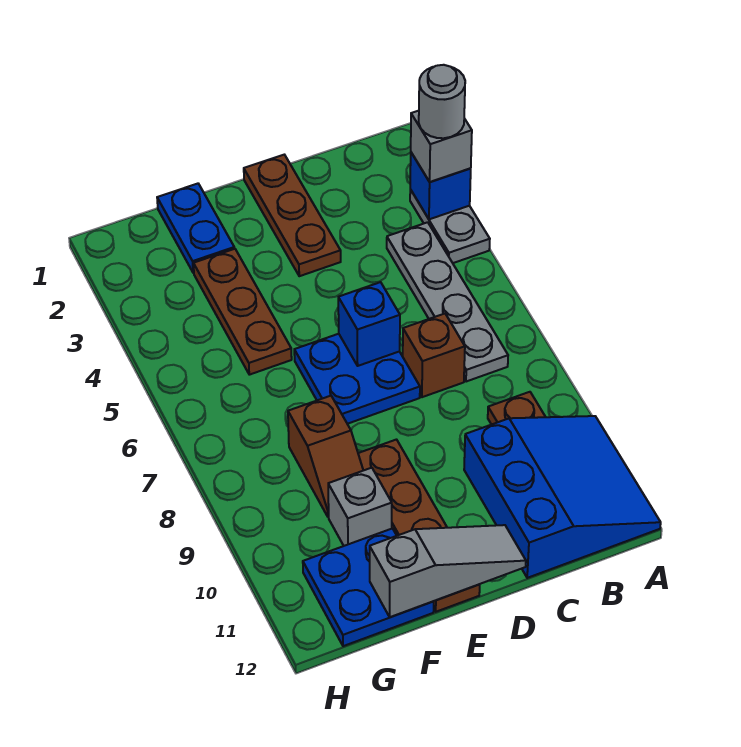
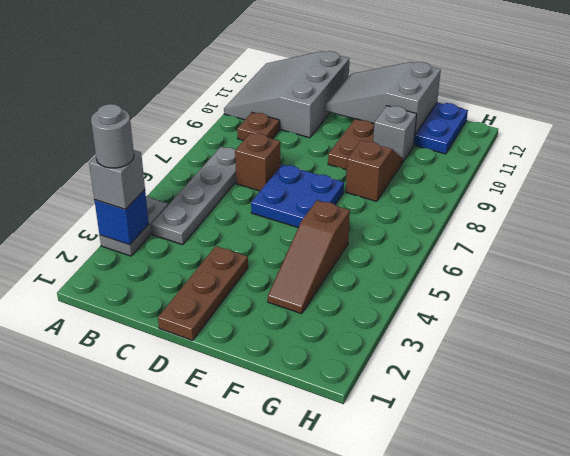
blue slope A10:C12 level 1 top C -> grey slope A10:C12 level 1 top C
blue brick D6 level 2 -> none
grey slope D12:F12 level 2 top F -> grey slope D11:F12 level 2 top F
blue plate F1:F2 level 1 -> none
brown plate F3:F5 level 1 -> brown slope F3:F5 level 1 top 5

